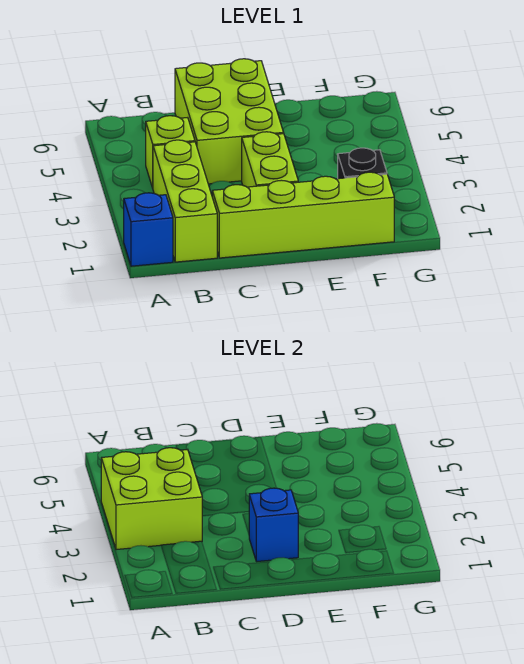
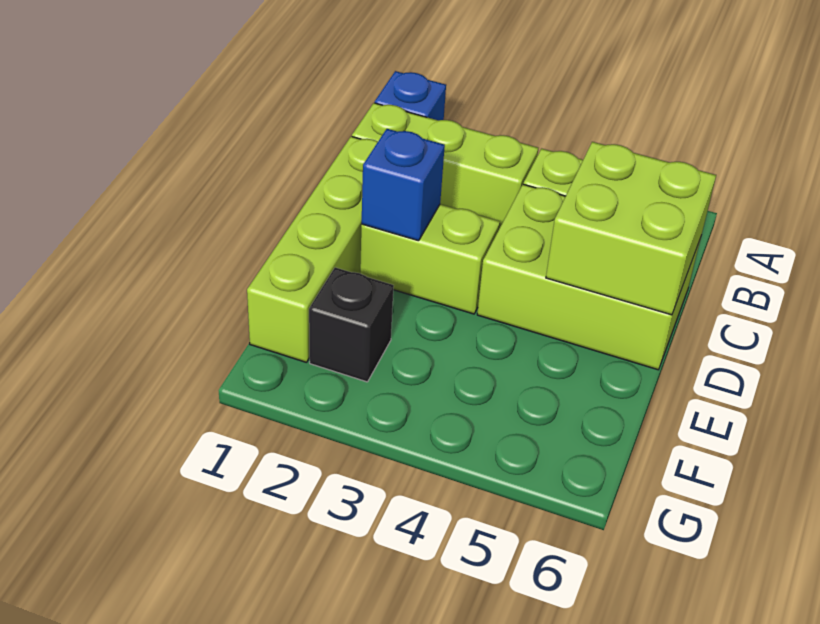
lime brick A3:B4 level 2 -> lime brick C5:D6 level 2

